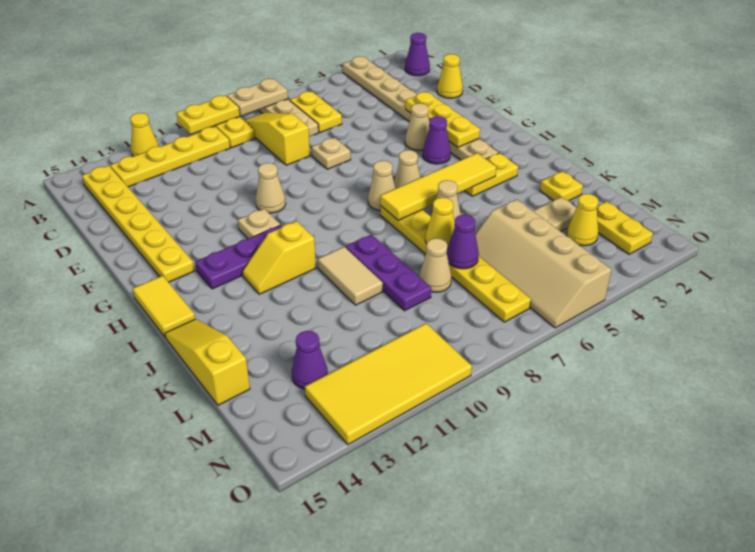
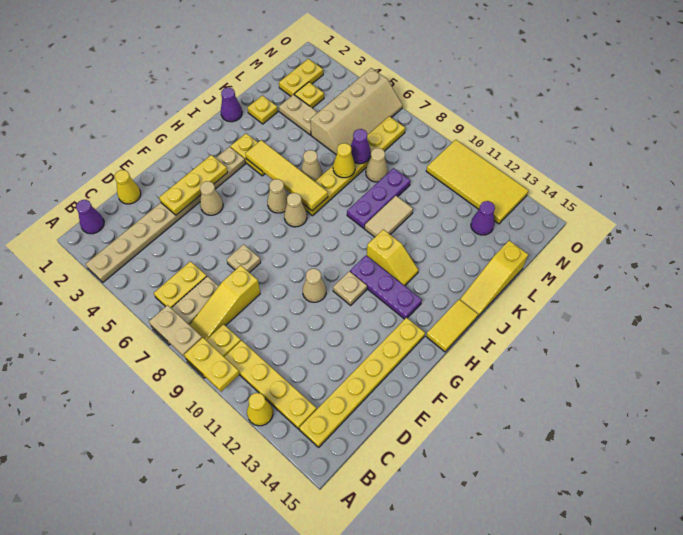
purple cone G4 level 1 -> purple cone J1 level 1
yellow cone M3 level 1 -> yellow plate M3 level 1

